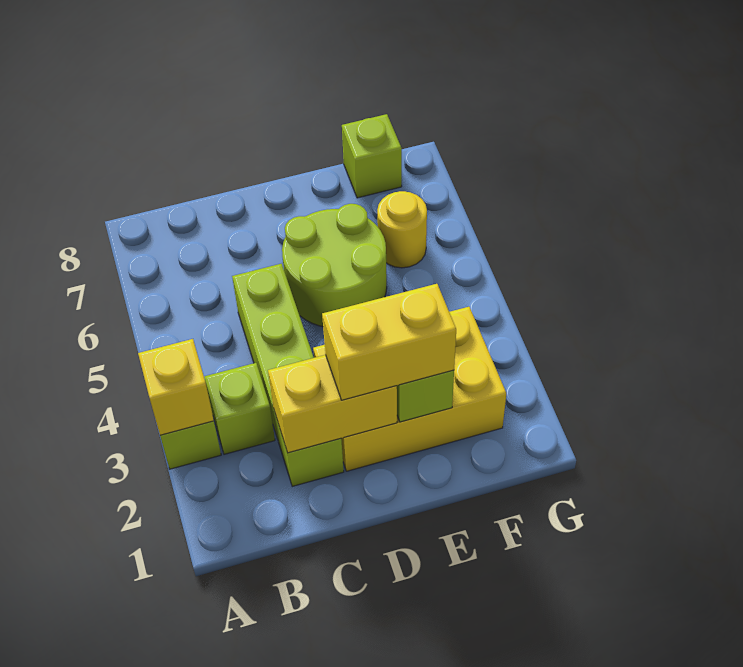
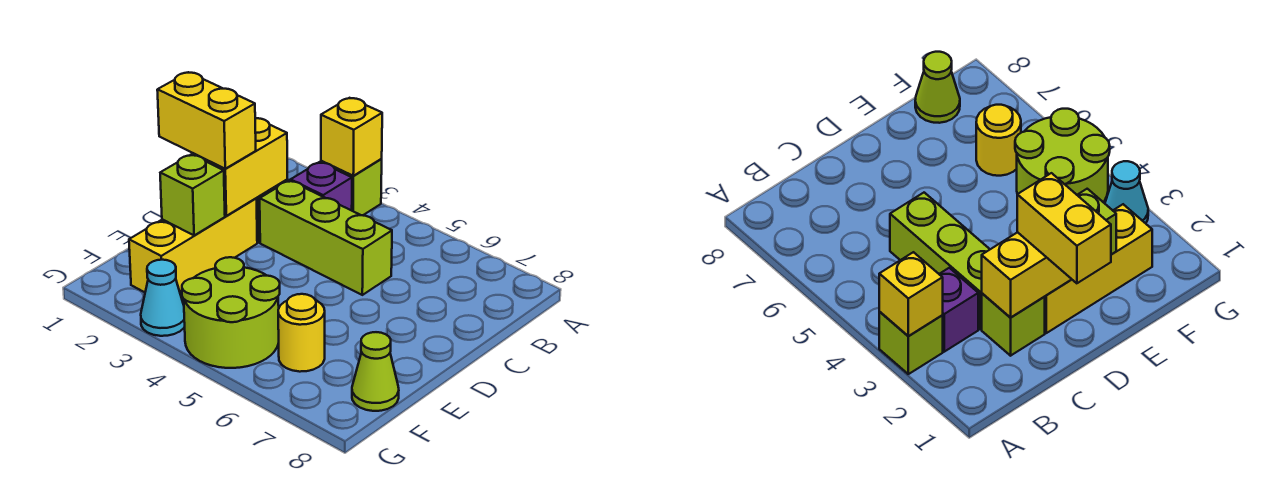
lime brick B3 level 1 -> purple brick B3 level 1
yellow brick D2:F3 level 1 -> yellow brick D2:F2 level 1
yellow brick D2:E2 level 3 -> yellow brick D1:D2 level 3
lime round brick D5:E6 level 1 -> lime round brick F4:G5 level 1
lime brick F8 level 1 -> lime cone F8 level 1
none -> cyan cone G3 level 1

